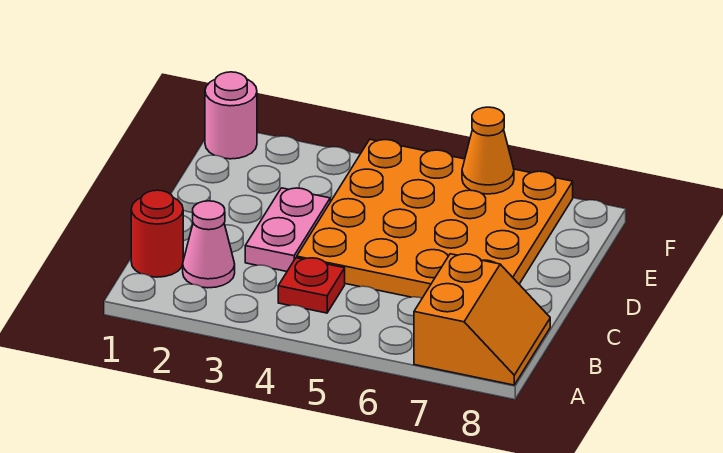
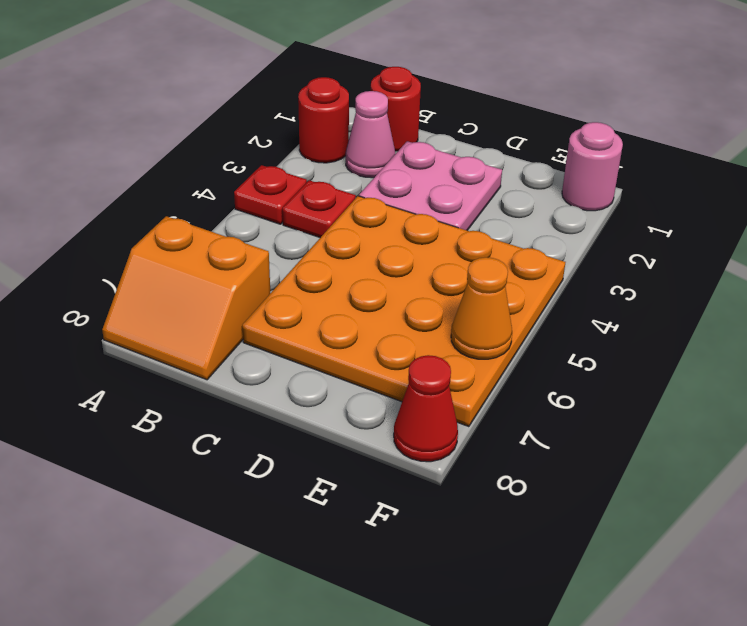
none -> red round brick A2 level 1
none -> red plate A4 level 1
pink plate C3:D3 level 1 -> pink plate C2:D3 level 1
none -> red cone F8 level 1

